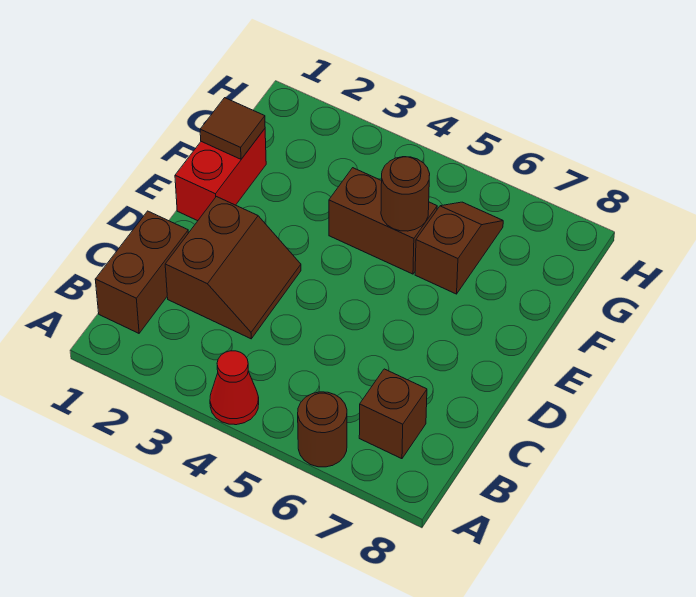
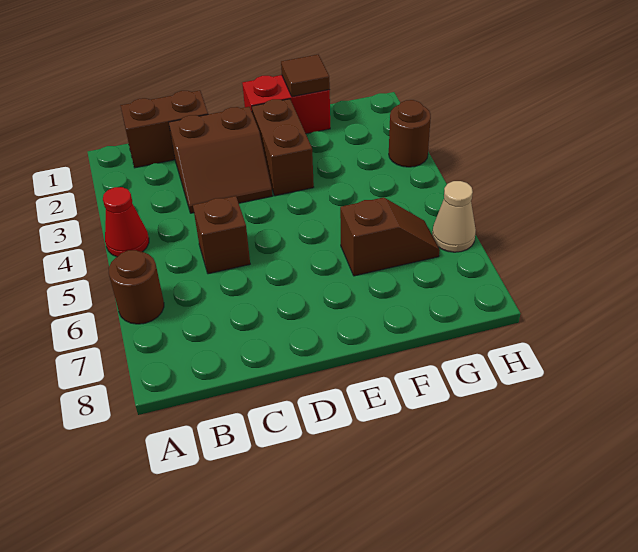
brown brick B7 level 1 -> brown brick C5 level 1
brown brick F4:F5 level 1 -> brown brick E2:E3 level 1
brown round brick F5 level 2 -> brown round brick H3 level 1
none -> tan cone H6 level 1

